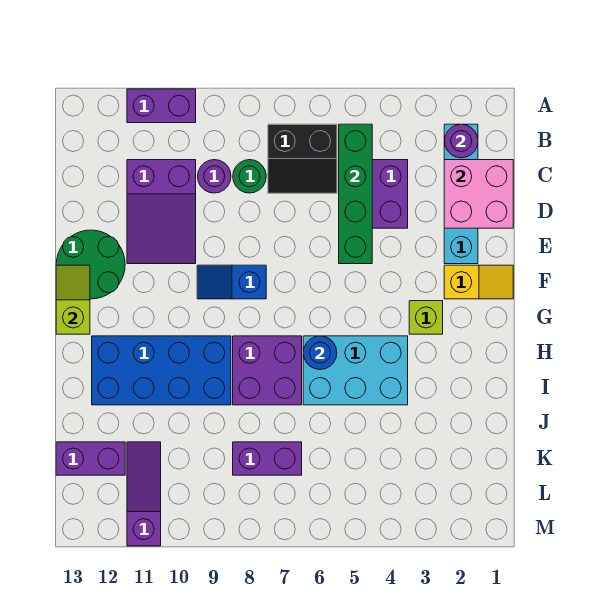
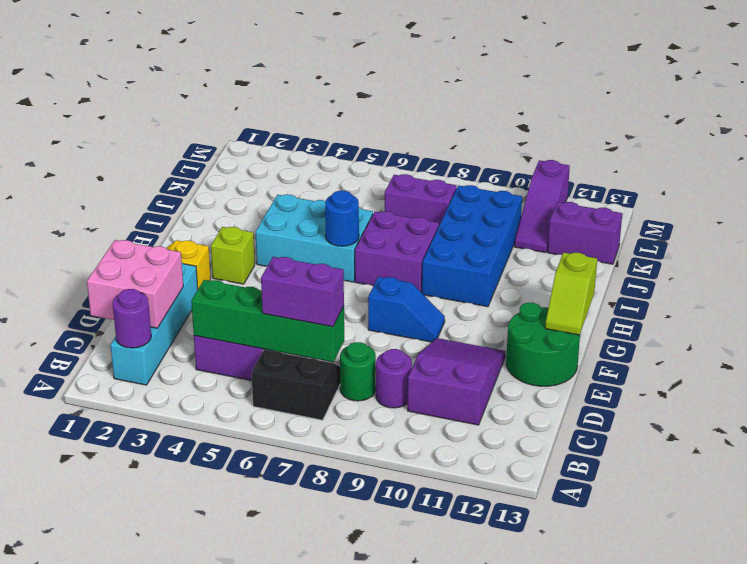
purple brick A10:A11 level 1 -> purple brick C6:C7 level 3
green brick B5:E5 level 2 -> green brick C4:C7 level 2
blue brick H9:I12 level 1 -> blue brick H9:K10 level 1

